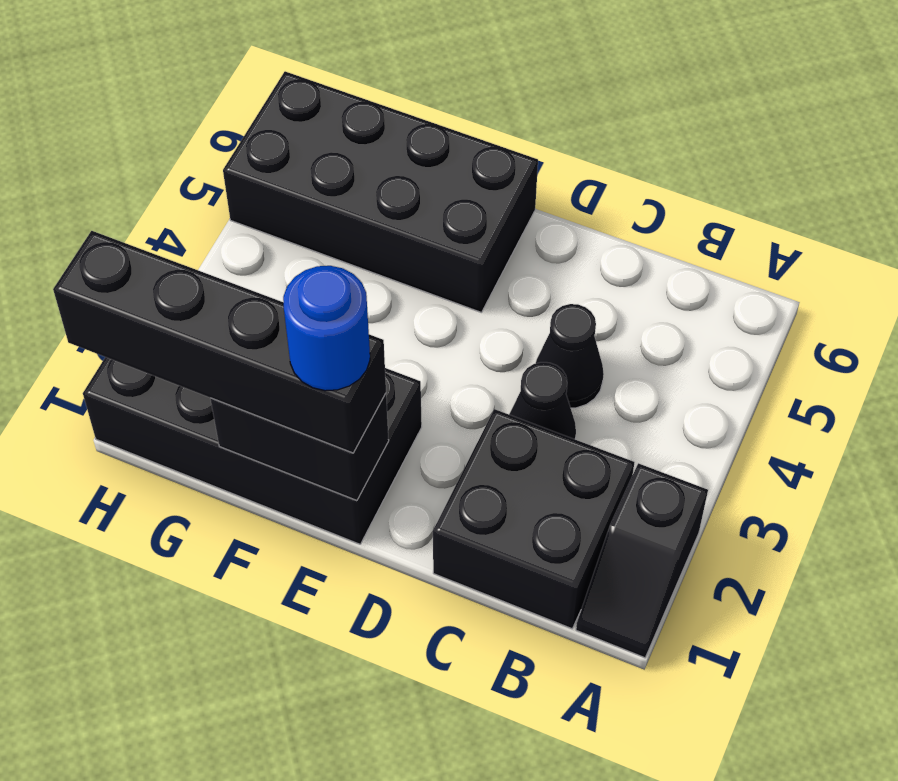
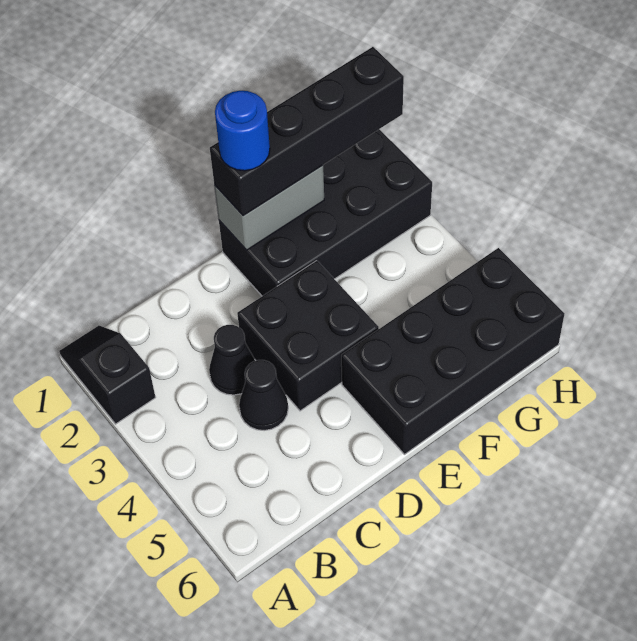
black brick B1:C2 level 1 -> black brick D3:E4 level 1
black brick E1:F1 level 2 -> grey brick E1:F1 level 2

